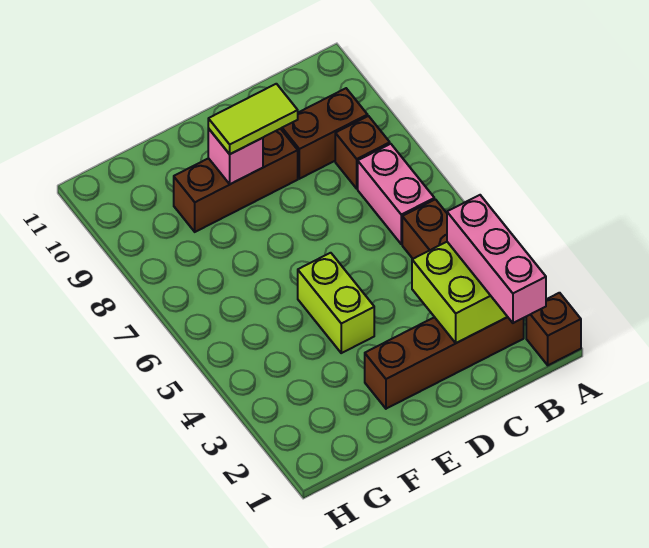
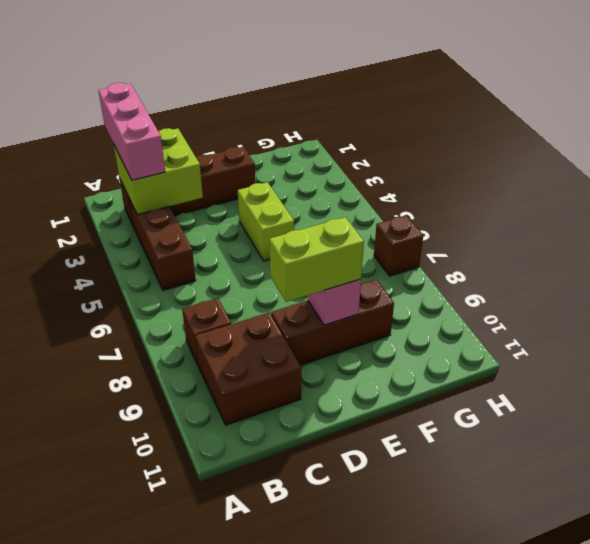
brown brick A1 level 1 -> brown brick H7 level 1
pink brick B6:B7 level 1 -> none
brown brick B9:C9 level 1 -> brown brick B9:C10 level 1
lime tile D9:E9 level 3 -> lime brick D9:E9 level 3

